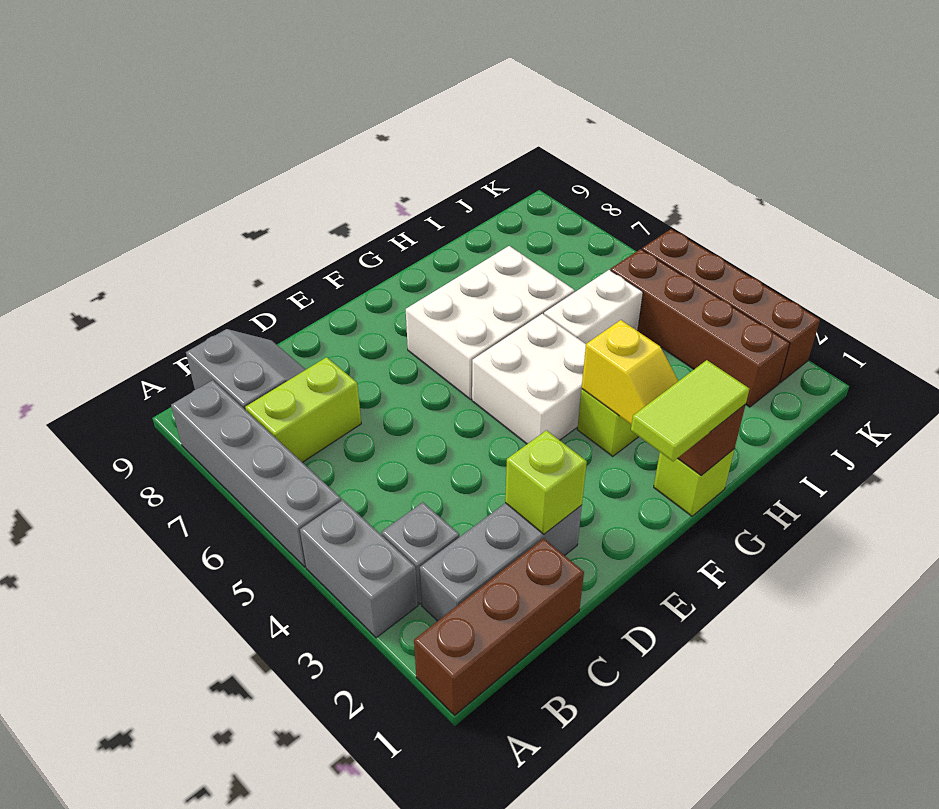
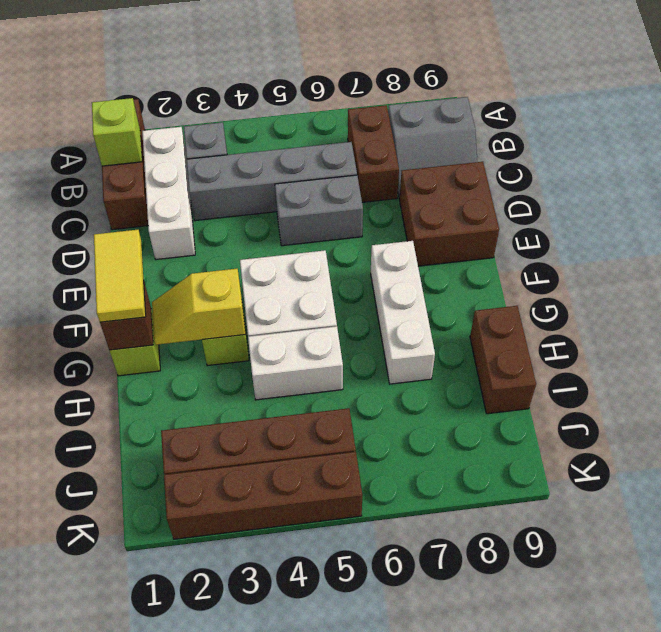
grey brick A3:A4 level 1 -> grey brick D5:D6 level 1
grey brick A5:A8 level 1 -> grey brick C3:C6 level 1
grey brick B2:D2 level 1 -> white brick B2:D2 level 1
lime brick B7:C7 level 1 -> brown brick B7:C7 level 1
lime brick D2 level 2 -> lime brick B1 level 2
none -> brown brick D8:E9 level 1
lime tile F1:G1 level 3 -> yellow tile F1:G1 level 3
white brick F6:H7 level 1 -> white brick F7:H7 level 1
white brick H5:I5 level 1 -> white brick H4:H5 level 1
none -> brown brick H9:I9 level 1

